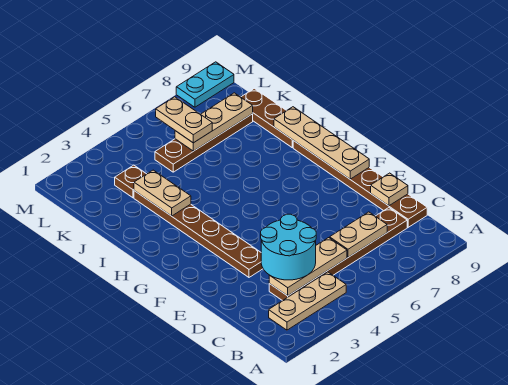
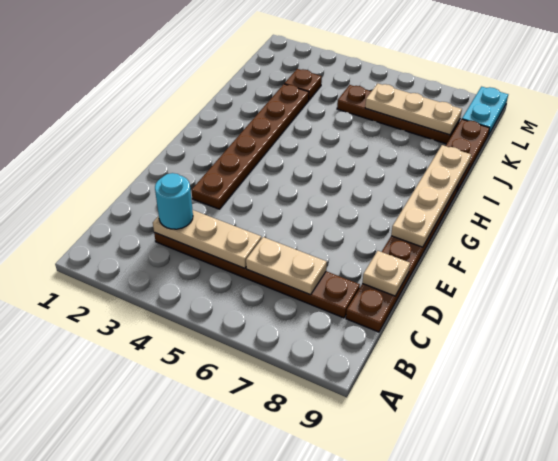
tan plate B2:B4 level 1 -> none
cyan round brick C3:D4 level 3 -> cyan round brick C3 level 3
tan plate I3:J3 level 2 -> none
tan plate K6:L6 level 3 -> none
cyan plate M8:M9 level 1 -> cyan plate L9:M9 level 1

